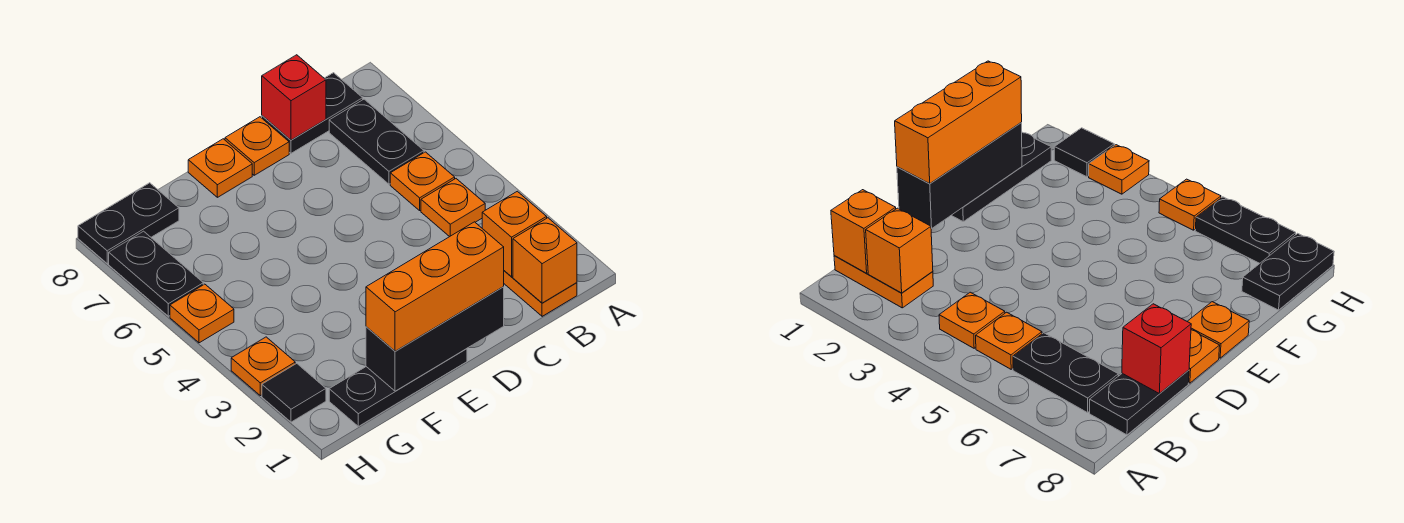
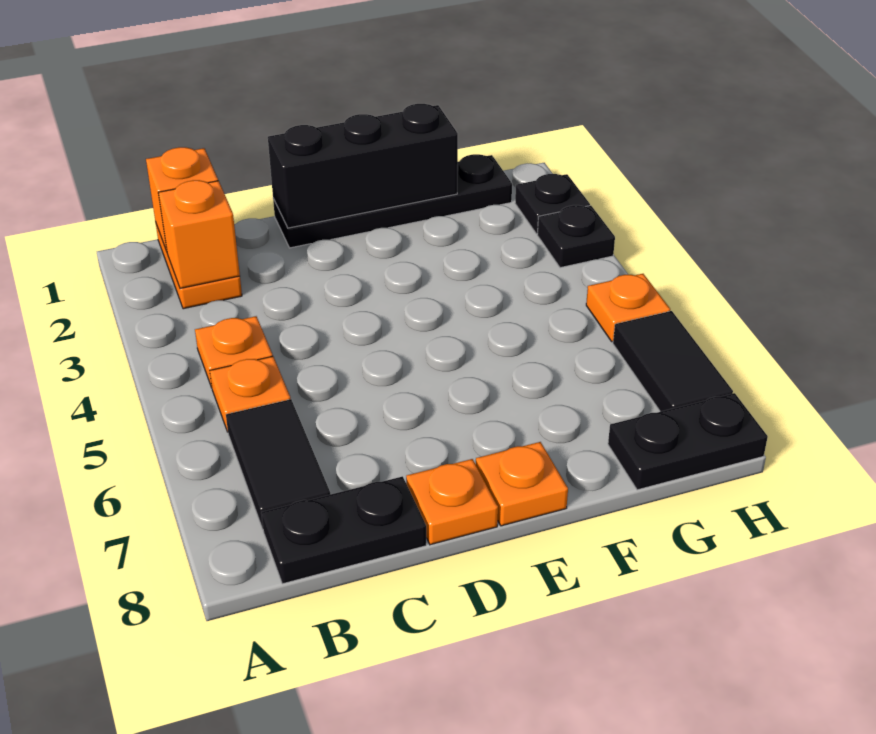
black plate B6:B7 level 1 -> black tile B6:B7 level 1
red brick C8 level 2 -> none
orange brick D1:F1 level 3 -> none
black plate E1:G1 level 1 -> black plate D1:G1 level 1
black tile H2 level 1 -> black plate H2 level 1
orange plate H3 level 1 -> black plate H3 level 1
black plate H6:H7 level 1 -> black tile H6:H7 level 1

